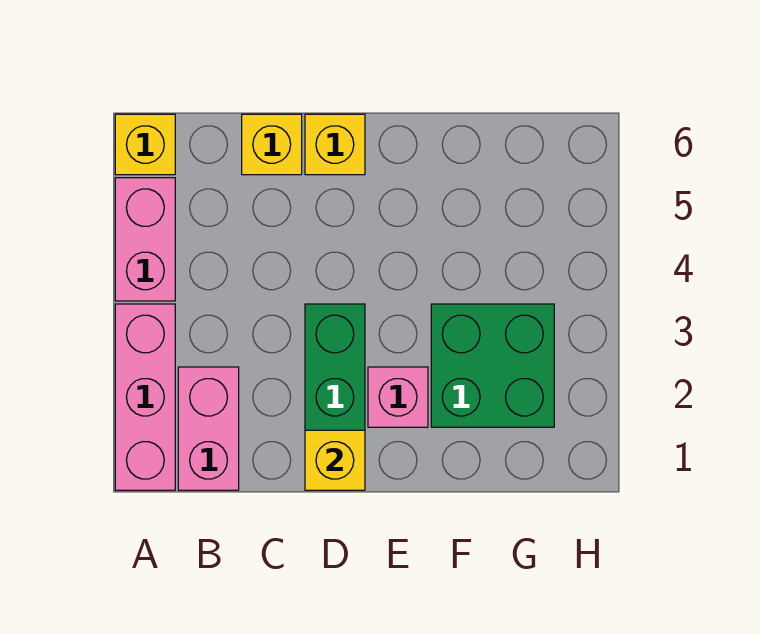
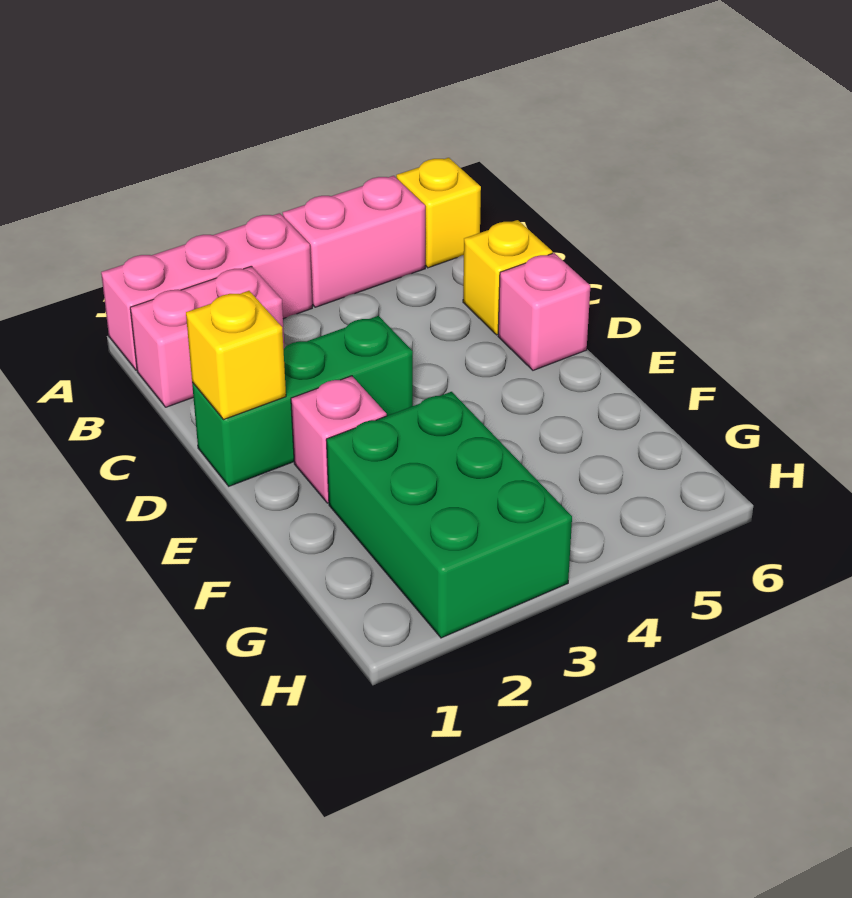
yellow brick D6 level 1 -> pink brick D6 level 1
green brick F2:G3 level 1 -> green brick F2:H3 level 1

